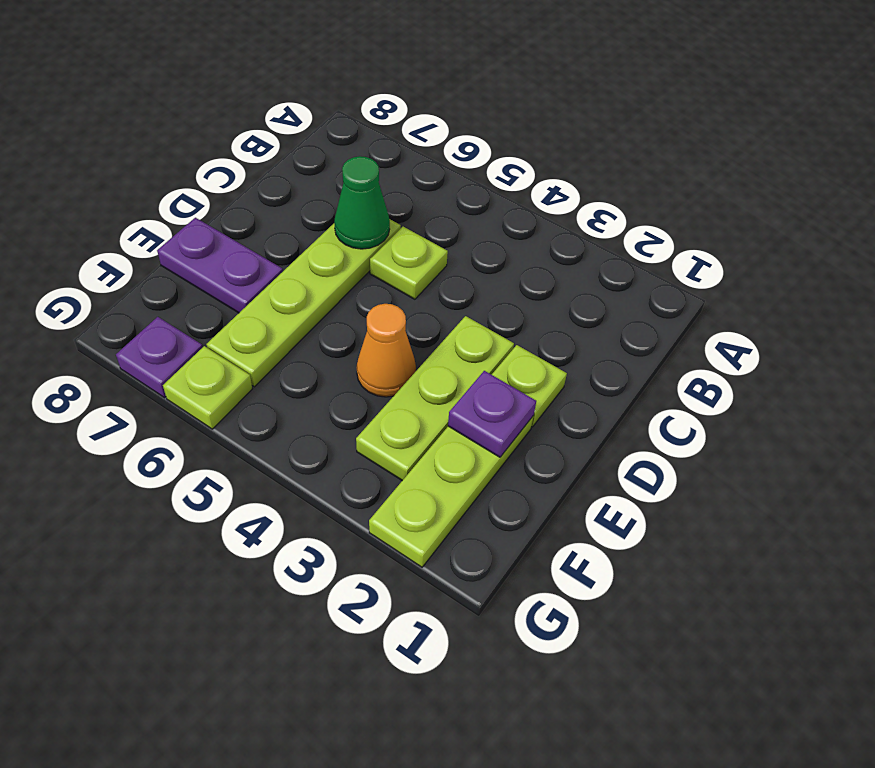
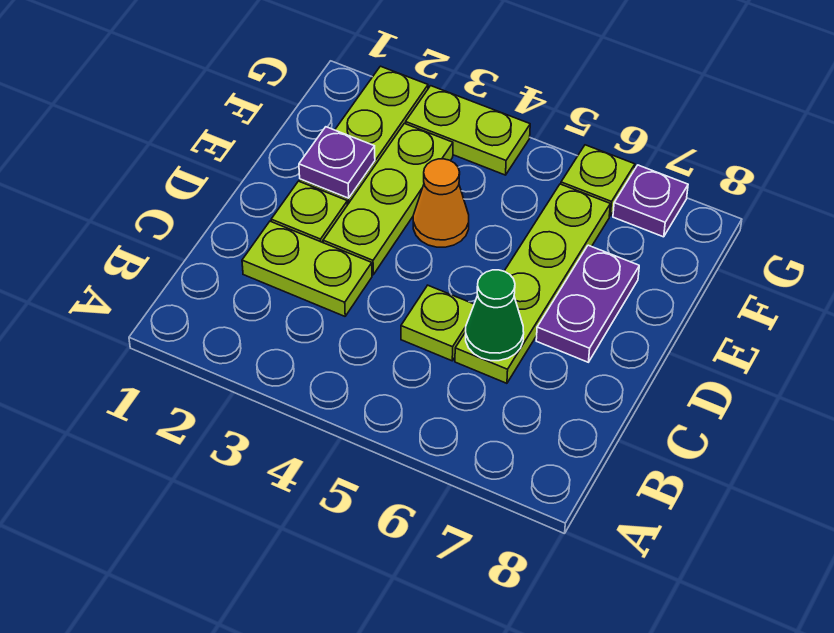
none -> lime plate C2:C3 level 1
purple plate E7:E8 level 1 -> purple plate D7:E7 level 1
none -> lime plate G3:G4 level 1

